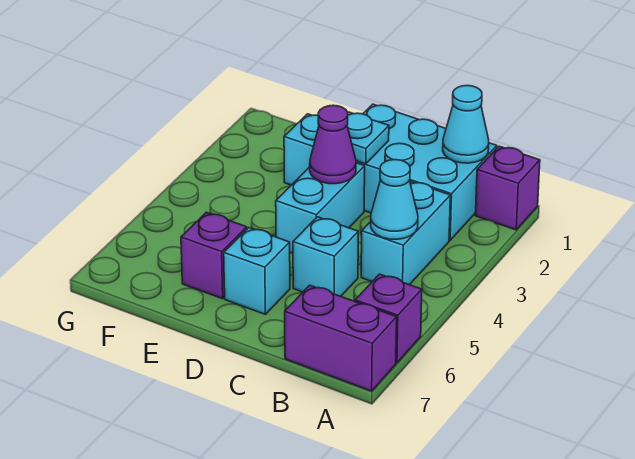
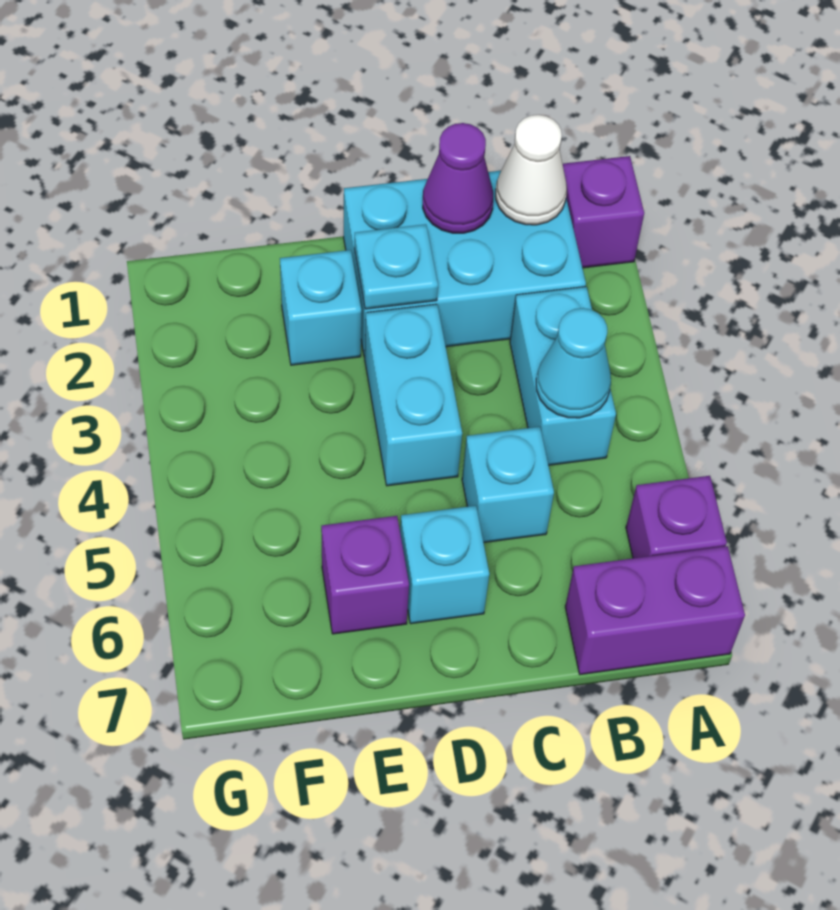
cyan cone B1 level 2 -> white cone B1 level 2
purple cone D3 level 2 -> purple cone C1 level 2

